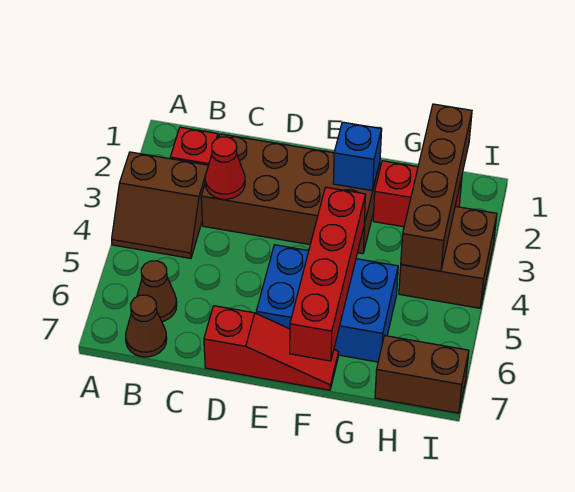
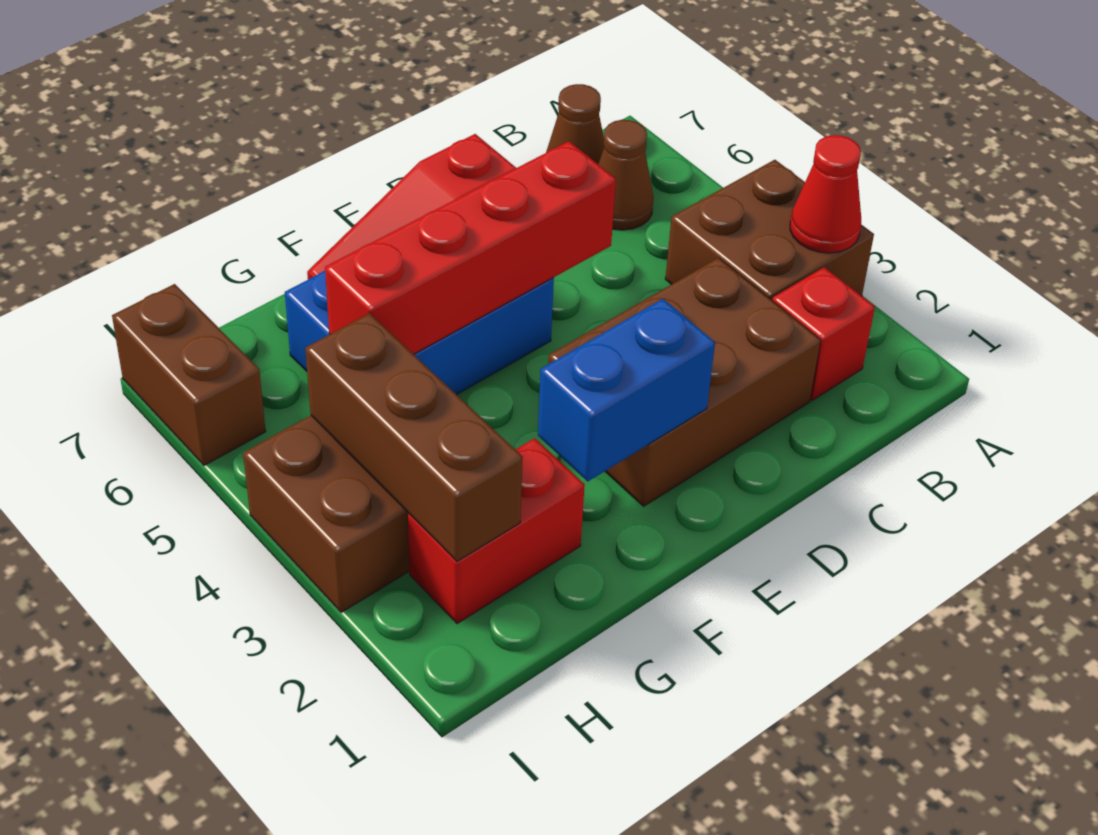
brown slope A3:B4 level 1 top 3 -> brown brick A3:B4 level 1
brown brick C2:F3 level 1 -> brown brick C2:E3 level 1
red cone C3 level 2 -> red cone A3 level 2
blue brick F2 level 2 -> blue brick E2:F2 level 2
red brick F4:F7 level 2 -> red brick D5:G5 level 2
brown brick H1:H4 level 2 -> brown brick H2:H4 level 2
brown brick H7:I7 level 1 -> brown brick I6:I7 level 1

